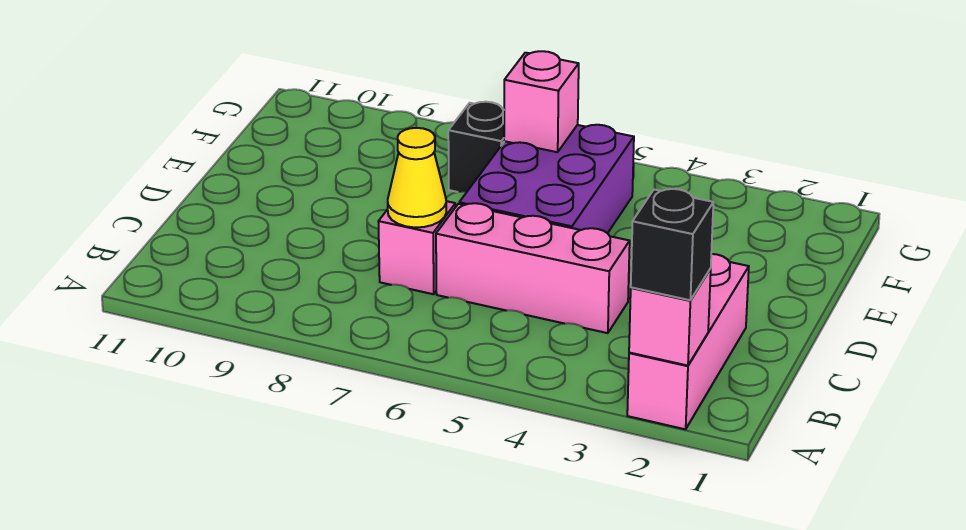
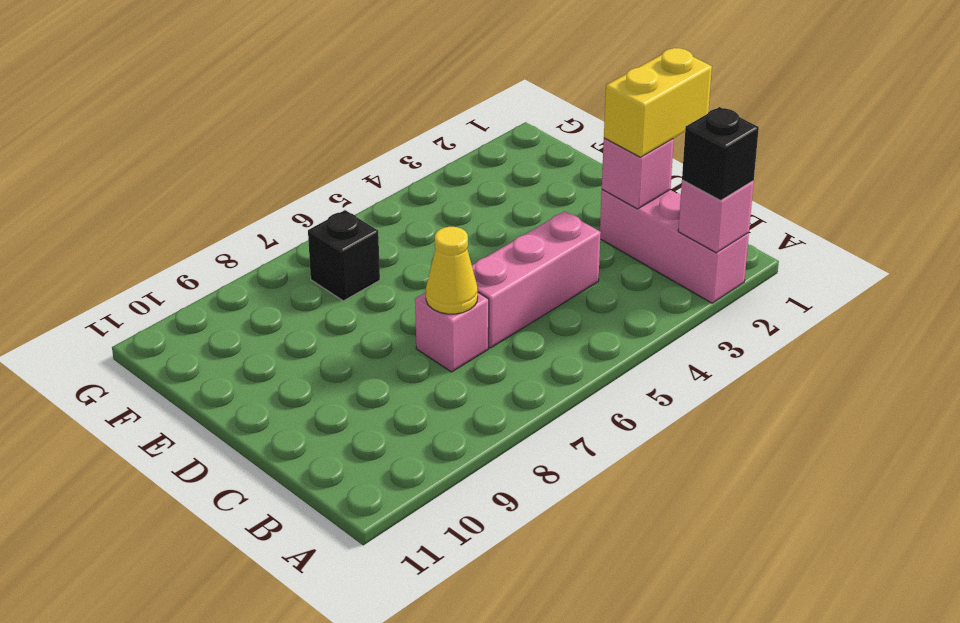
none -> yellow brick C1:C2 level 3
purple brick D5:F6 level 1 -> none
pink brick F6 level 2 -> pink brick C2 level 2

